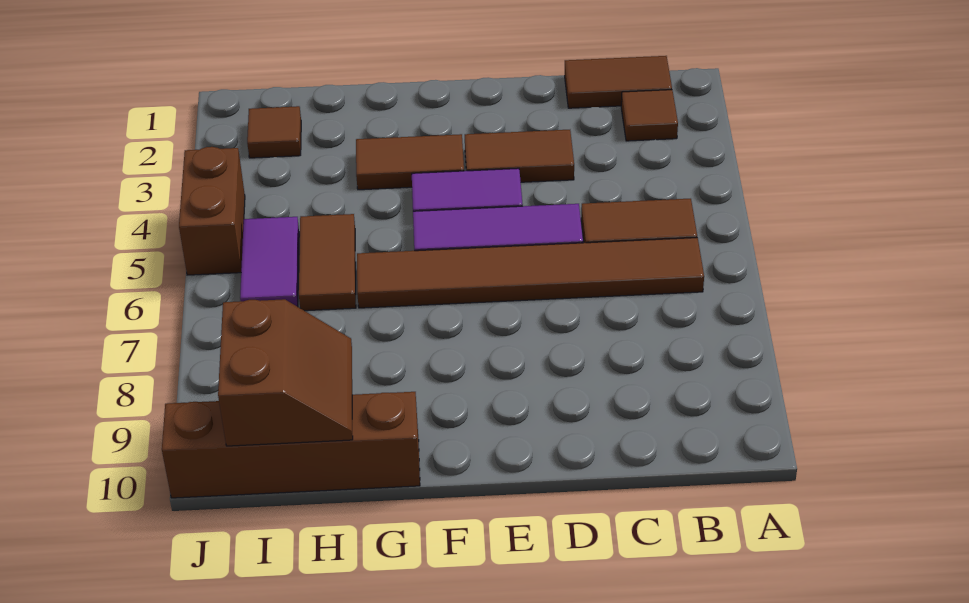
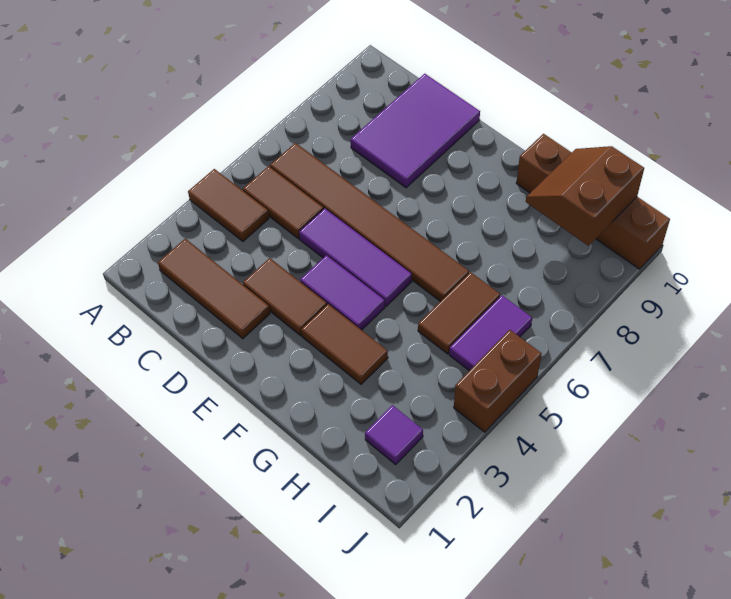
brown tile B1:C1 level 1 -> brown tile A4:B4 level 1
brown tile B2 level 1 -> brown tile B2:D2 level 1
none -> purple tile C8:D10 level 1
brown tile I2 level 1 -> purple tile I2 level 1

